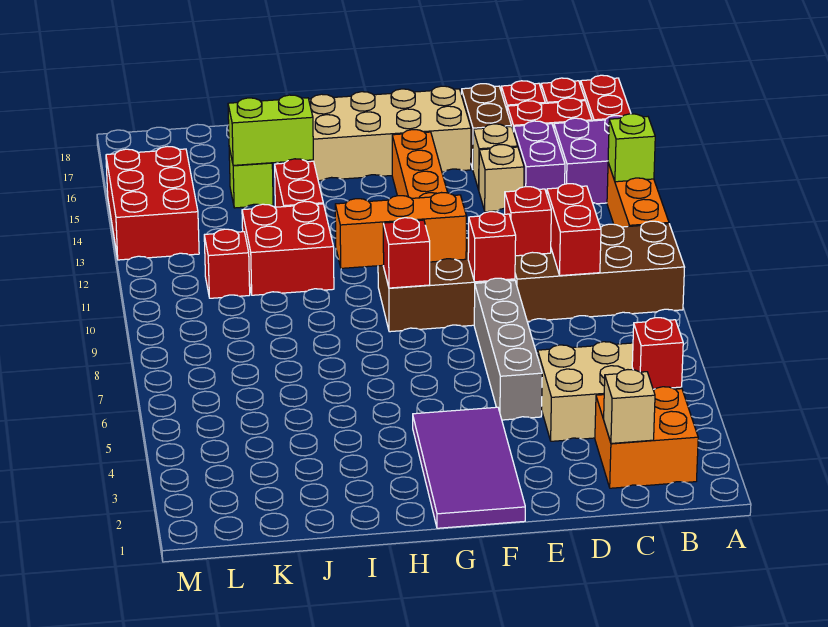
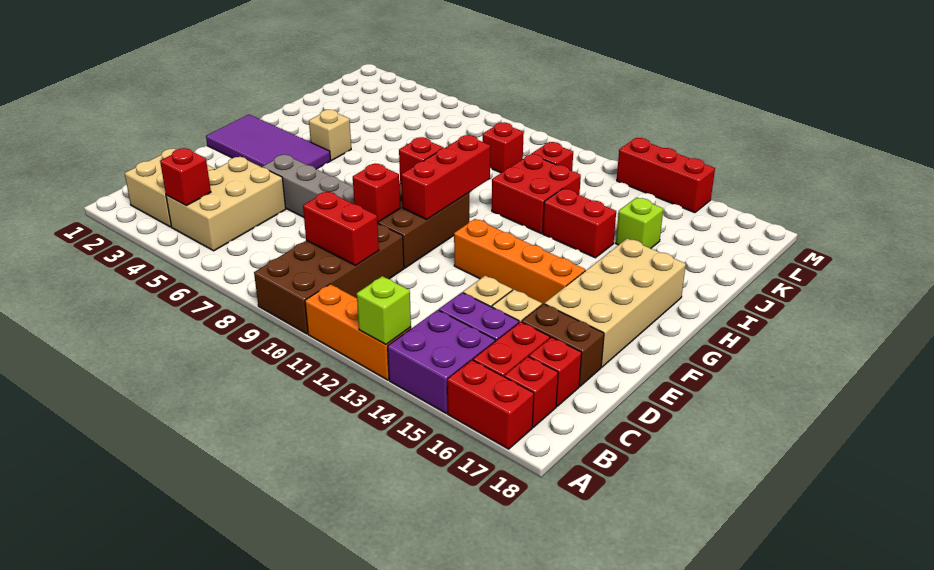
orange brick B2:C3 level 1 -> tan brick B2:C3 level 1
tan brick C2 level 2 -> tan brick H4 level 1
red brick D10 level 2 -> red brick K9 level 1
orange brick F10:H10 level 2 -> red brick F10:H10 level 2
lime brick I15:J15 level 2 -> none
red brick L13:M15 level 1 -> red brick M13:M15 level 1

